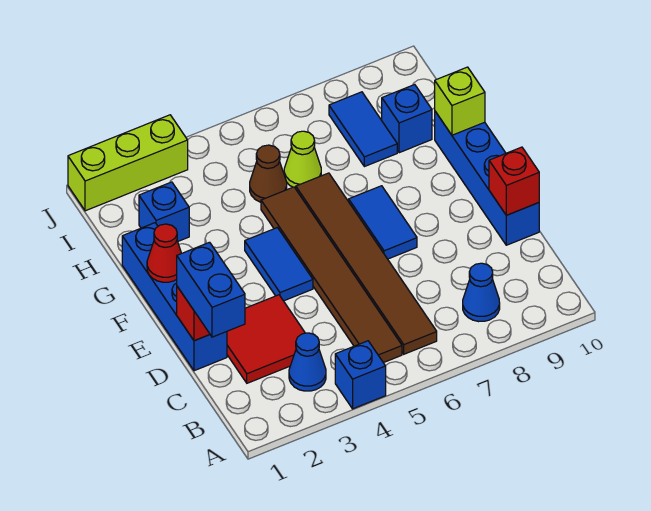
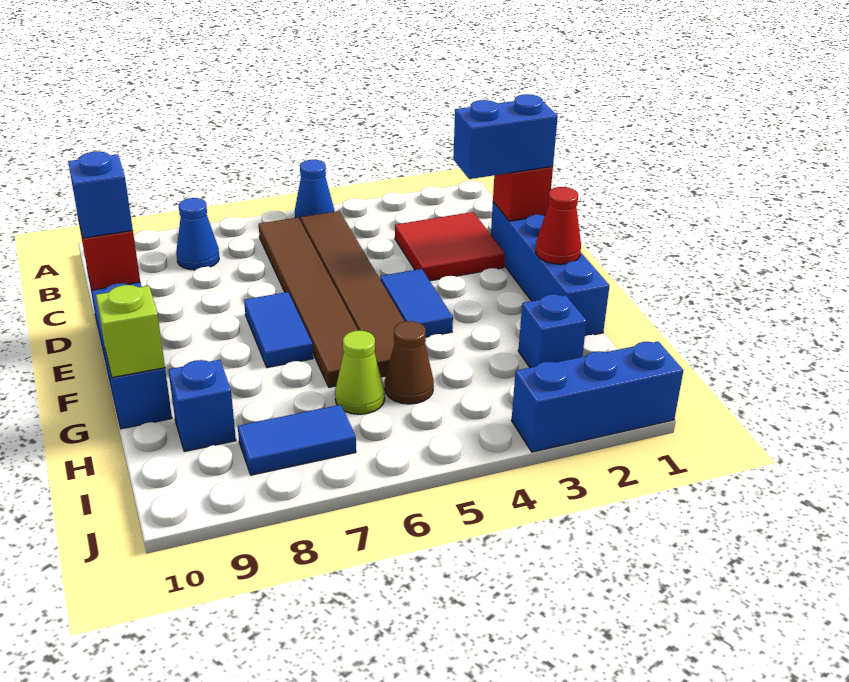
blue brick A4 level 1 -> blue brick D10 level 3
blue cone B3 level 1 -> blue cone A5 level 1
blue brick C1:D1 level 3 -> blue brick D1:D2 level 3
blue tile H8:I8 level 1 -> blue tile I7:I8 level 1
lime brick J1:J3 level 1 -> blue brick J1:J3 level 1

